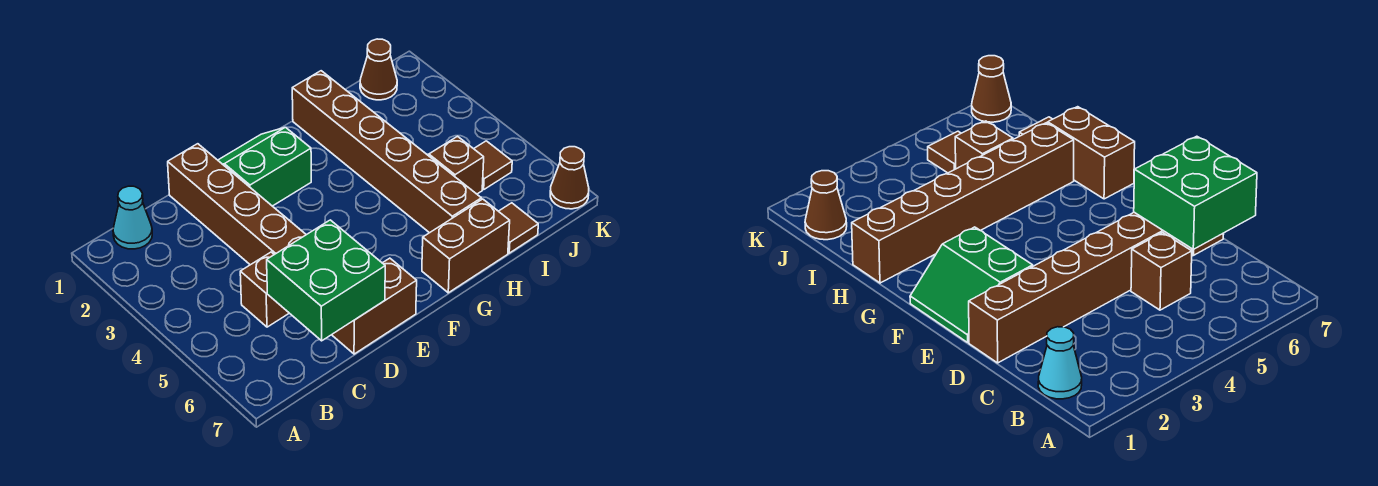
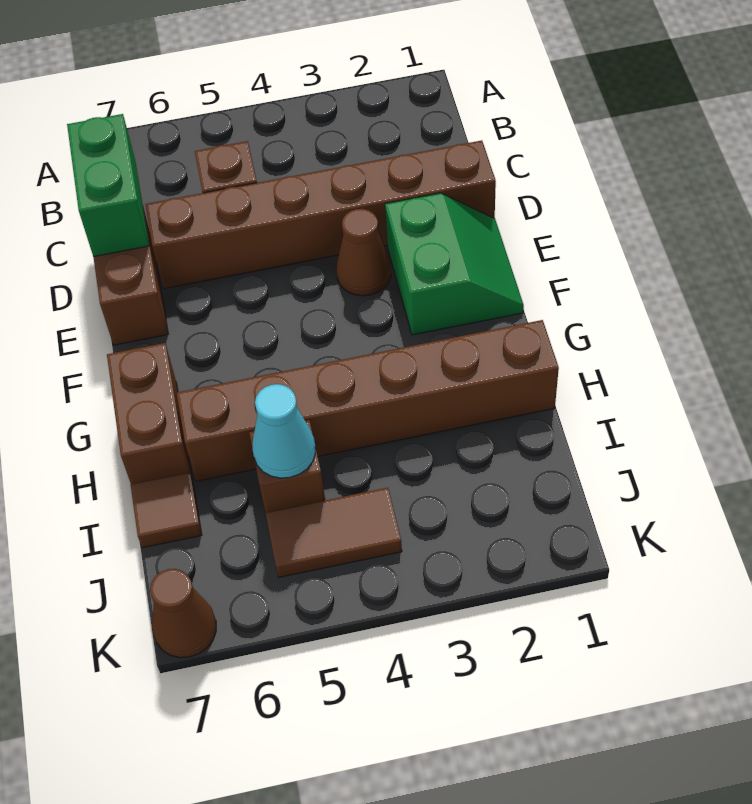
cyan cone B1 level 1 -> cyan cone I5 level 2
green brick C6:D7 level 2 -> green brick C7:D7 level 2
brown cone J1 level 1 -> brown cone E3 level 1
brown tile J5 level 1 -> brown tile J4:J5 level 1

